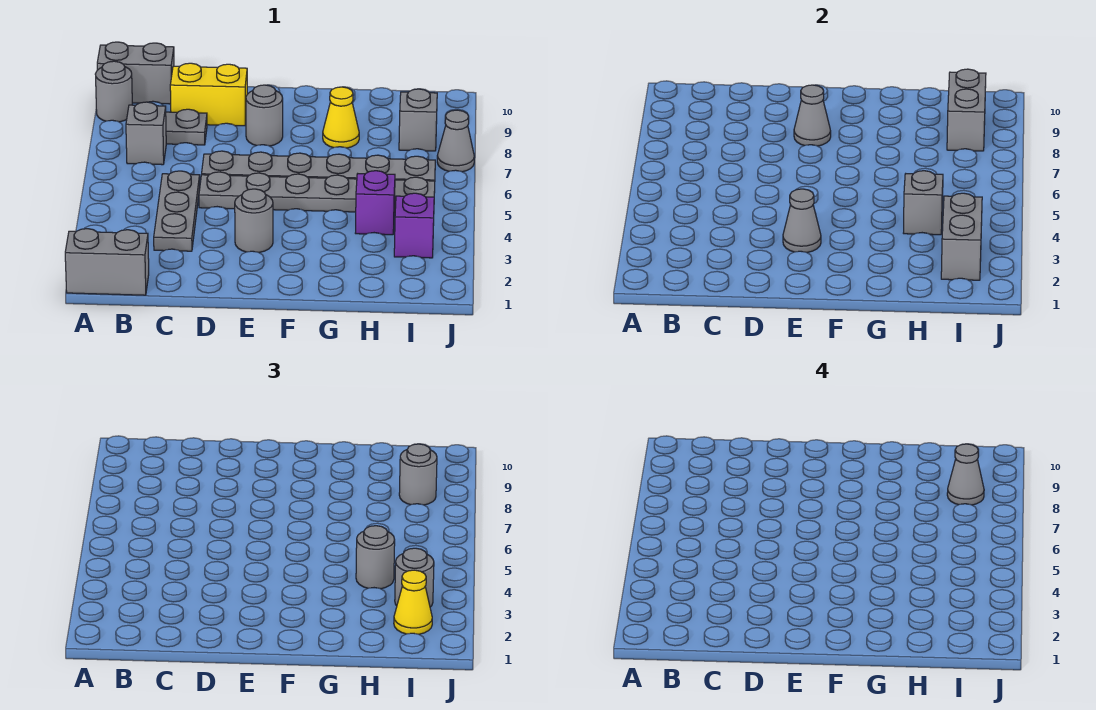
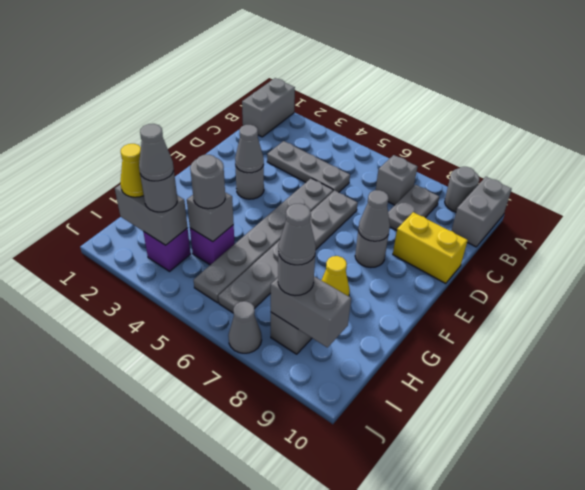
yellow brick C9:D9 level 1 -> yellow brick D9:D10 level 1
none -> grey cone I3 level 4

